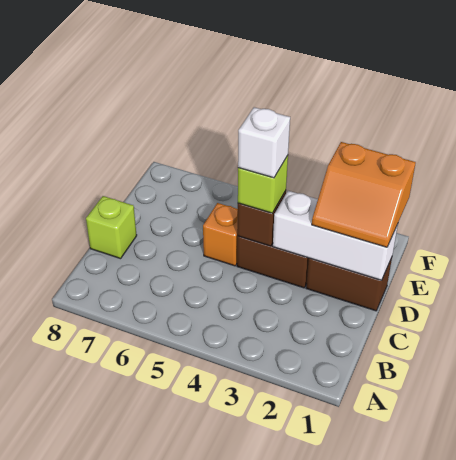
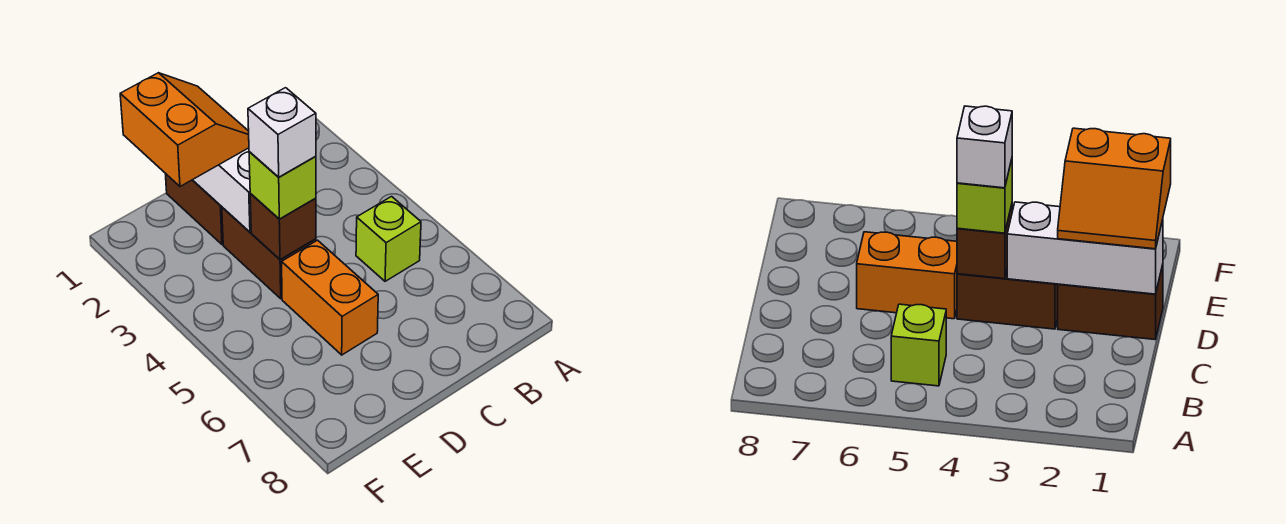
lime brick C8 level 1 -> lime brick B5 level 1
orange brick D5 level 1 -> orange brick D5:D6 level 1

